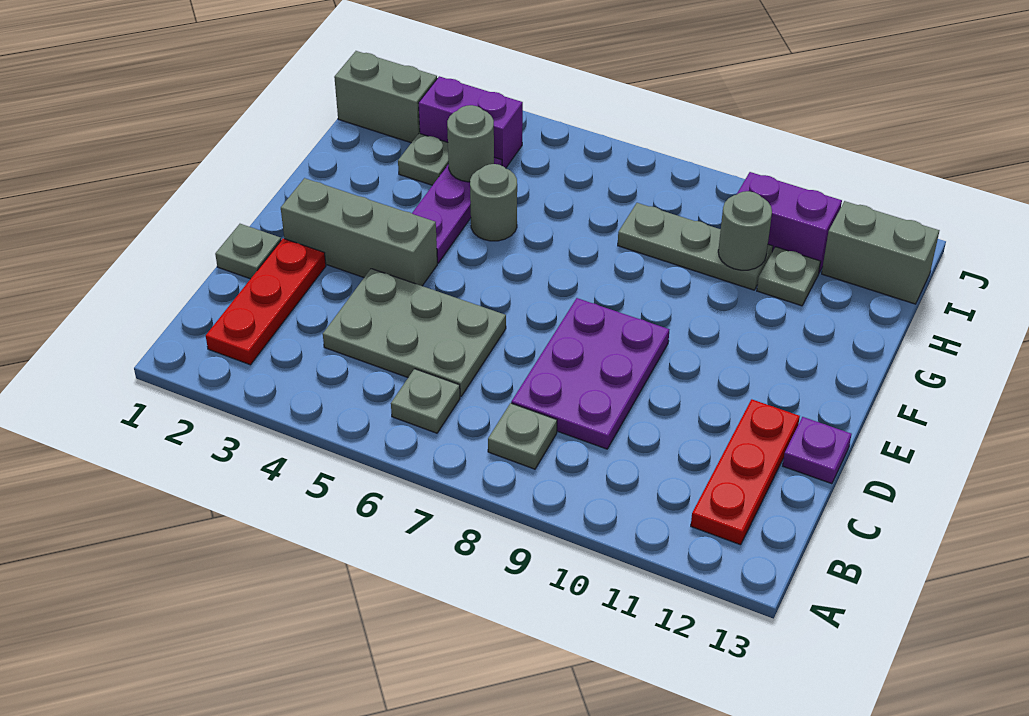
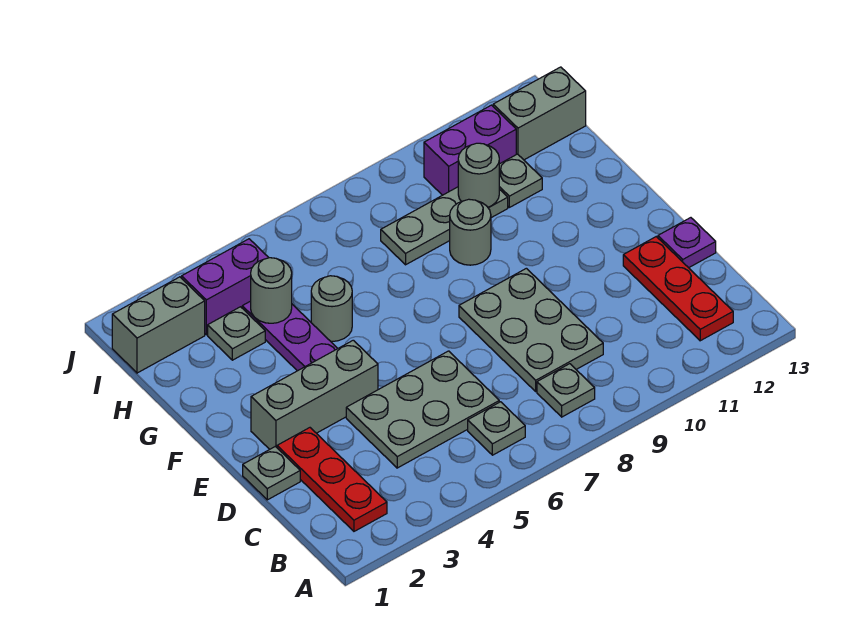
purple plate C8:E9 level 1 -> grey plate C8:E9 level 1
none -> grey round brick G9 level 1

